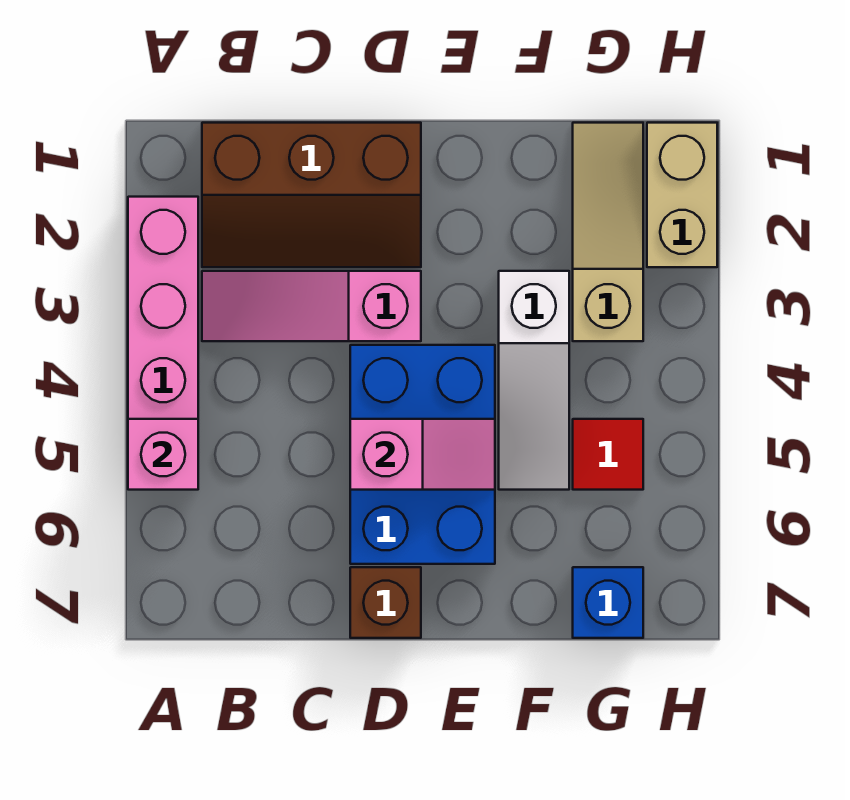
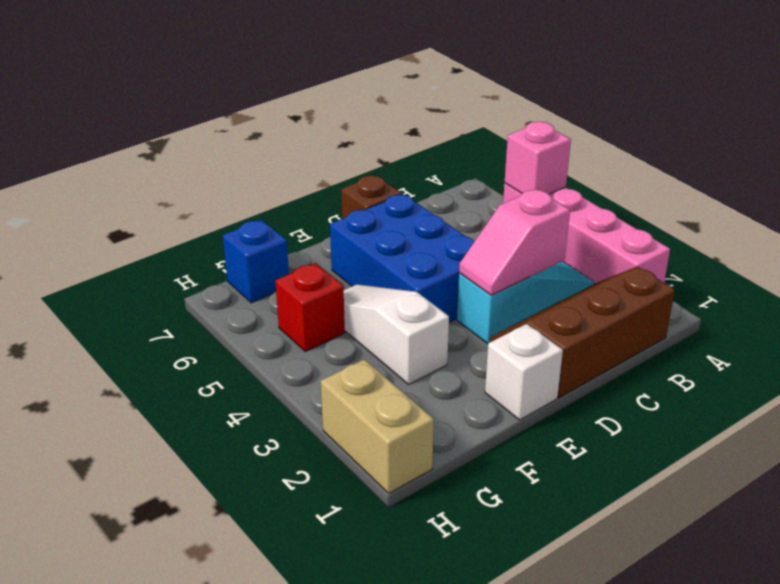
pink slope B3:D3 level 1 top D -> cyan slope B3:D3 level 1 top D
pink slope D5:E5 level 2 top D -> pink slope C3:D3 level 2 top C
none -> white brick E1 level 1
tan slope G1:G3 level 1 top 3 -> none
red tile G5 level 1 -> red brick G5 level 1

